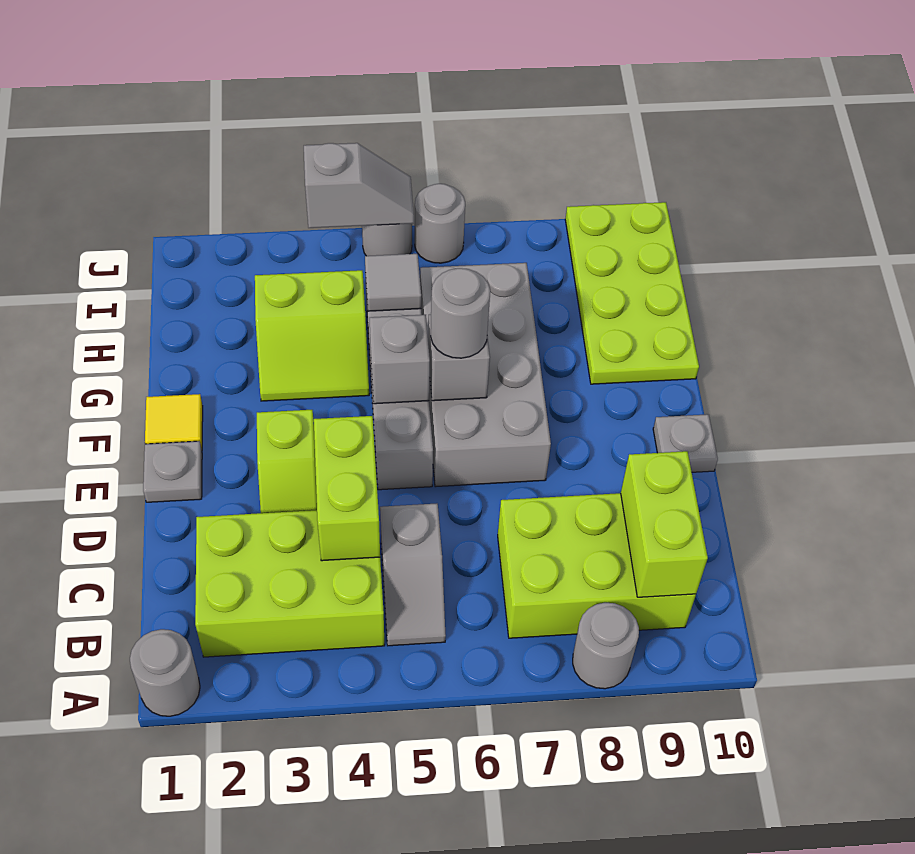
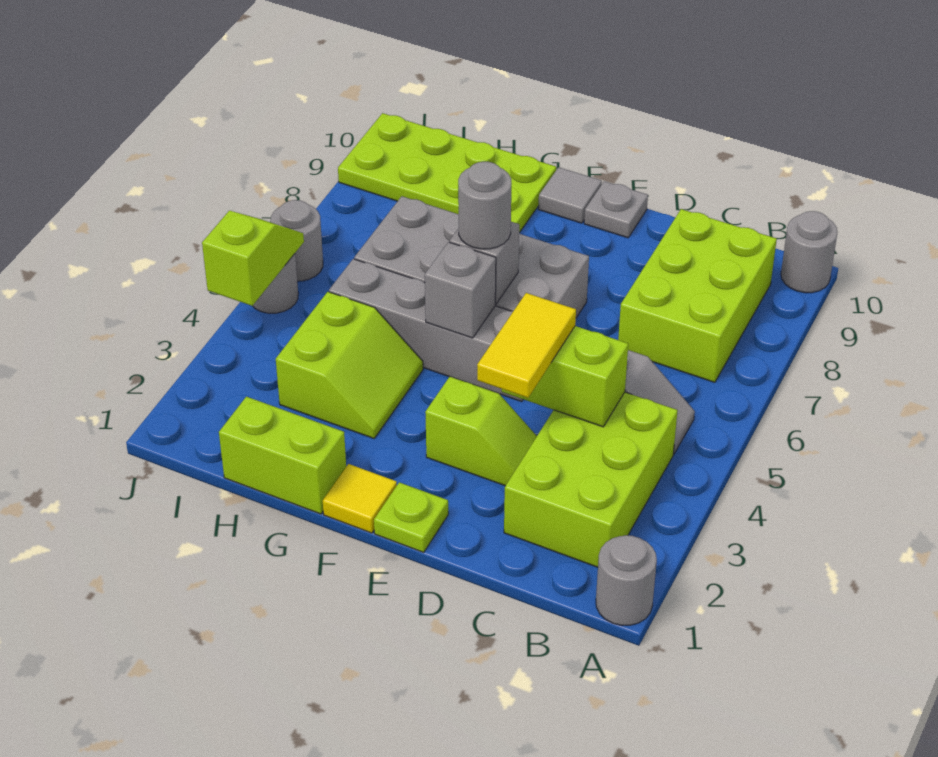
grey round brick A8 level 1 -> grey round brick A10 level 1
lime brick B9:C9 level 2 -> lime brick G1:H1 level 1
none -> yellow tile D3:D4 level 3
grey plate E1 level 1 -> lime plate E1 level 1
grey tile H5 level 2 -> grey tile F10 level 1
grey slope J4:J5 level 2 top 4 -> lime slope J4:J5 level 2 top 4

